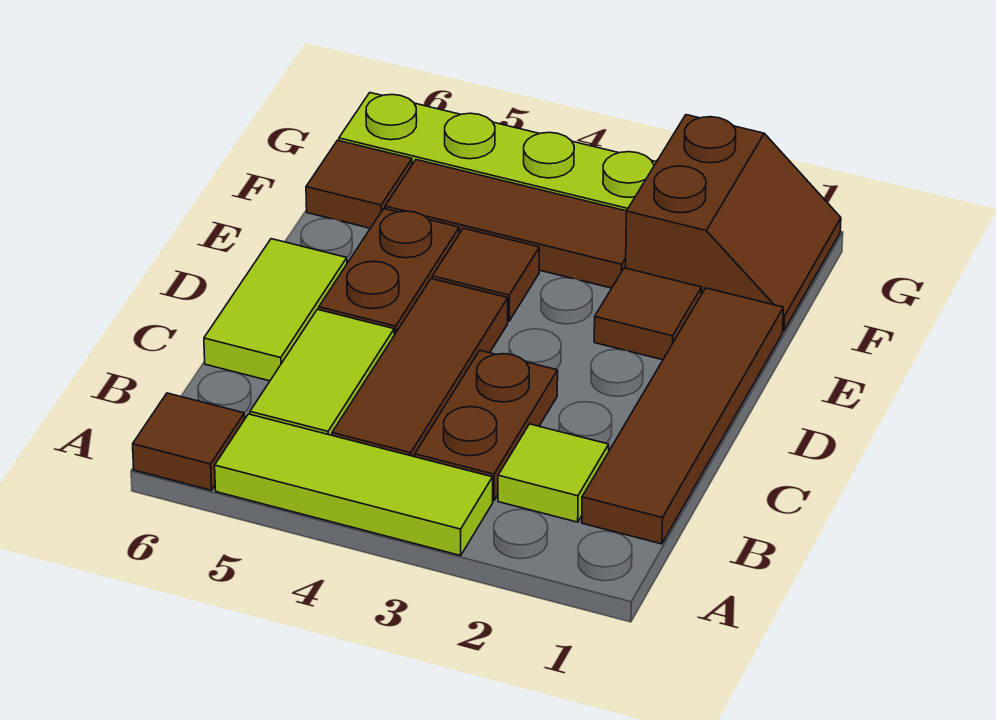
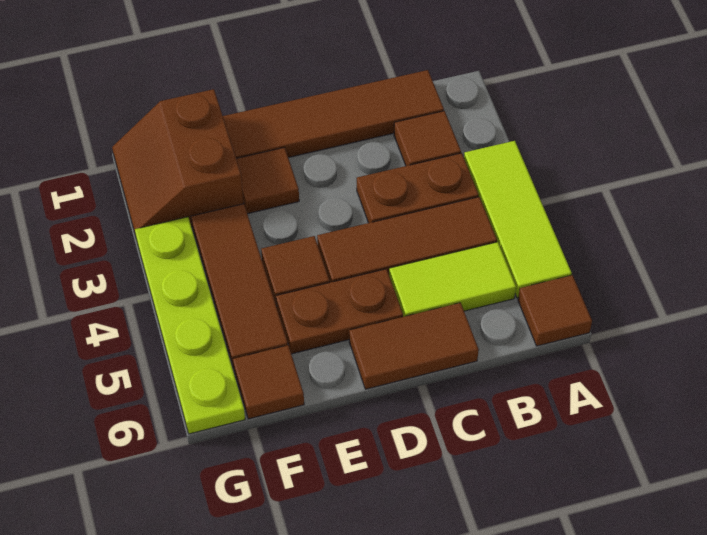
lime tile B2 level 1 -> brown tile B2 level 1
lime tile C6:D6 level 1 -> brown tile C6:D6 level 1
brown slope F1:G2 level 1 top 2 -> brown slope F1:G2 level 1 top F

